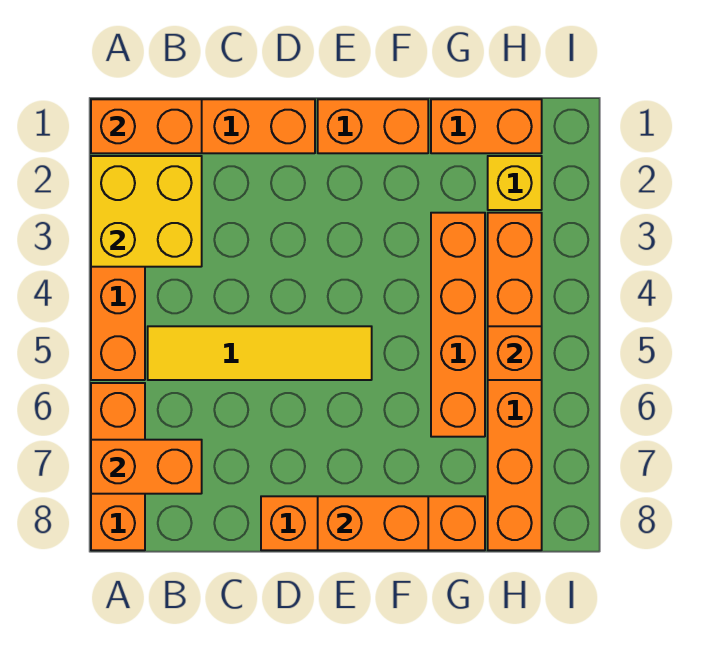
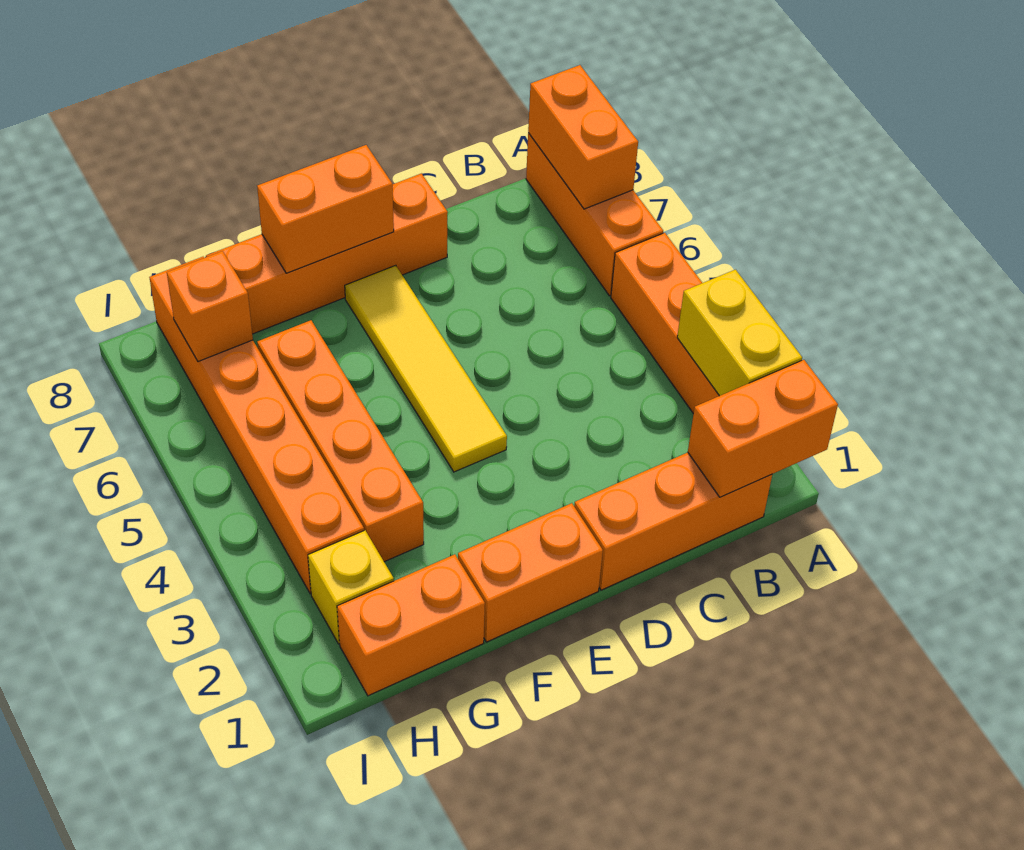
yellow brick A2:B3 level 2 -> yellow brick A2:A3 level 2
orange brick A7:B7 level 2 -> orange brick A7:A8 level 2
yellow tile B5:E5 level 1 -> yellow tile E4:E7 level 1
orange brick H5 level 2 -> orange brick H7 level 2

